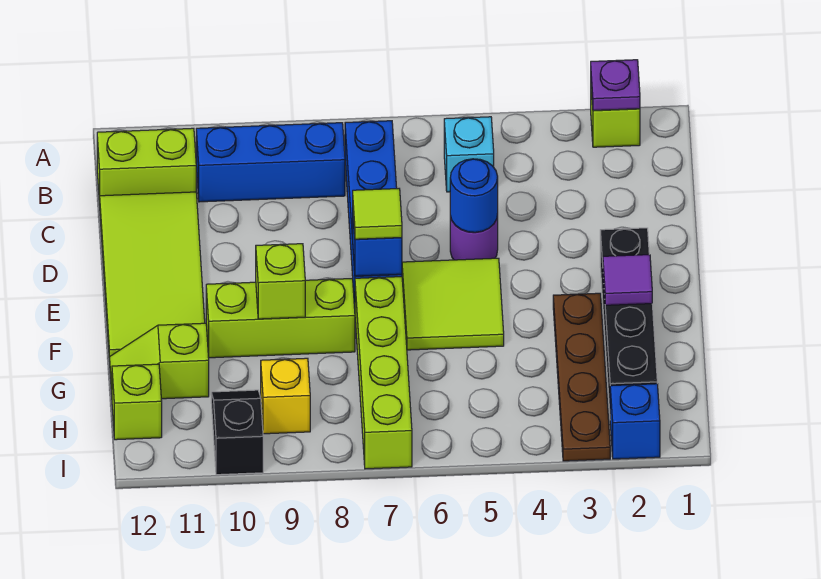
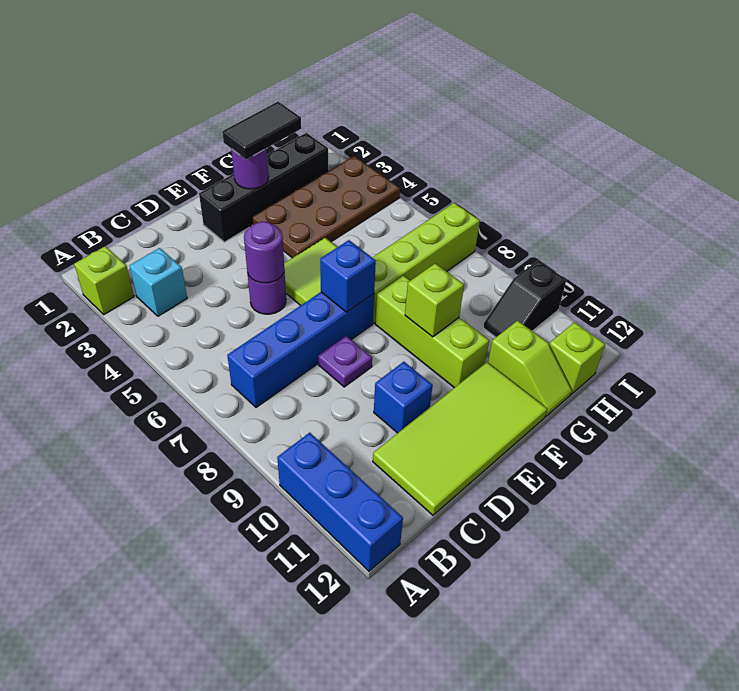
purple plate A2 level 2 -> purple plate D8 level 1
cyan brick B5 level 1 -> cyan brick B3 level 1
blue brick B8:B10 level 1 -> blue brick A10:A12 level 1
lime brick B11:B12 level 1 -> none
blue round brick D5 level 2 -> purple round brick D5 level 2
lime tile E7 level 3 -> none
purple tile F2 level 2 -> purple round brick F2 level 2
none -> black tile F2:G2 level 3
brown plate F3:I3 level 1 -> brown plate F3:I4 level 1
yellow brick H9 level 1 -> none
blue brick I2 level 1 -> blue brick D10 level 1

